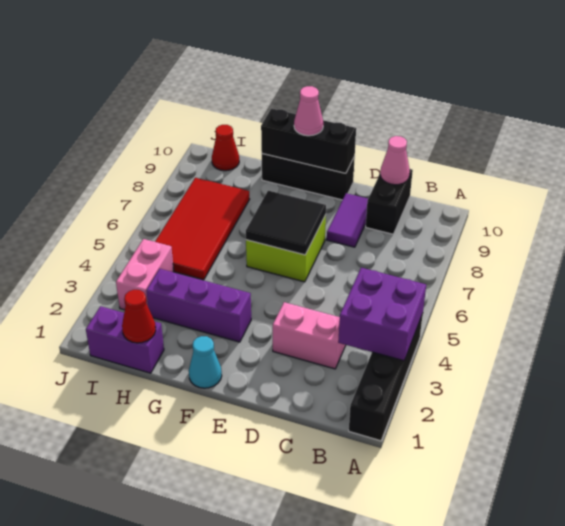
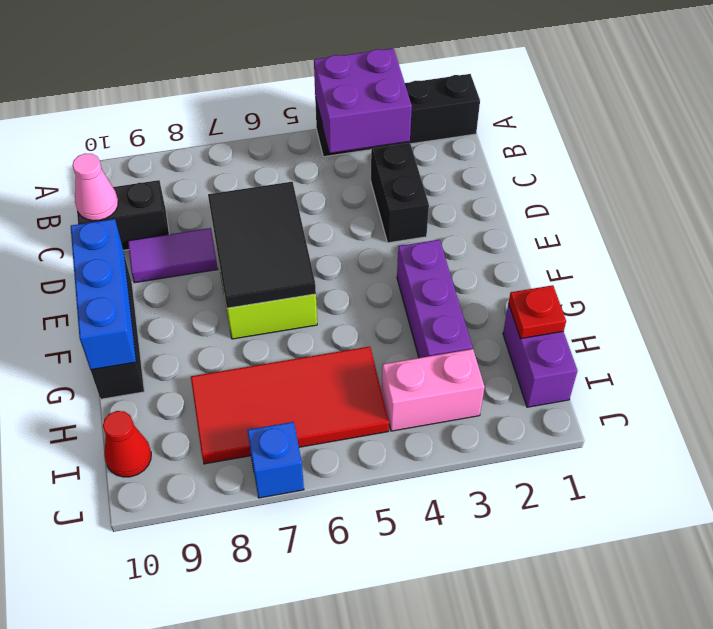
pink brick C3:D3 level 1 -> black brick C3:D3 level 1
black tile E6:F7 level 2 -> black tile D6:F7 level 2
black brick E10:G10 level 2 -> blue brick E10:G10 level 2
cyan cone F1 level 1 -> none
pink cone F10 level 3 -> none
red cone H1 level 2 -> red plate H1 level 2
none -> blue brick J7 level 1

